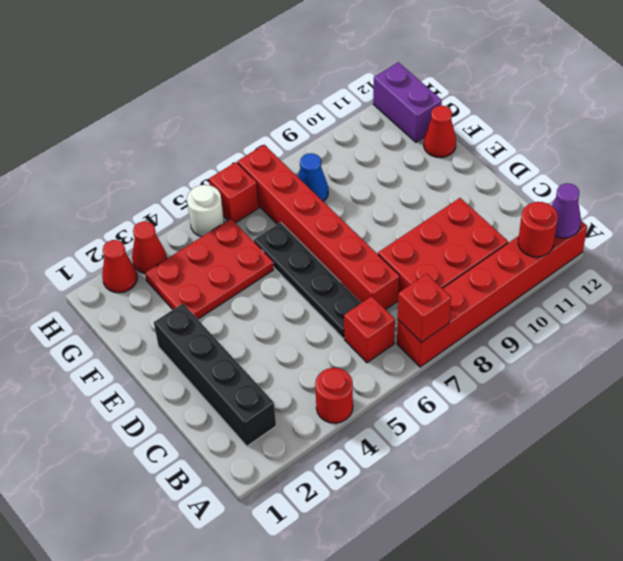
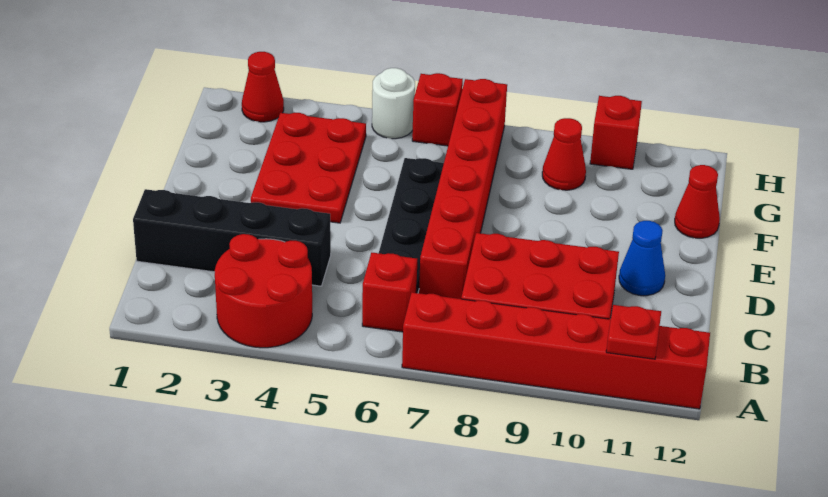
red round brick A4 level 1 -> red round brick A3:B4 level 1
red brick A7 level 2 -> red brick H10 level 1
red round brick A11 level 2 -> red plate A11 level 2
purple cone A12 level 2 -> none
black brick B2:E2 level 1 -> black brick C1:C4 level 1
red plate F3:G5 level 1 -> red plate E3:G4 level 1
blue cone G8 level 1 -> blue cone D11 level 1
purple brick G12:H12 level 1 -> none
red cone H3 level 1 -> red cone G9 level 1

